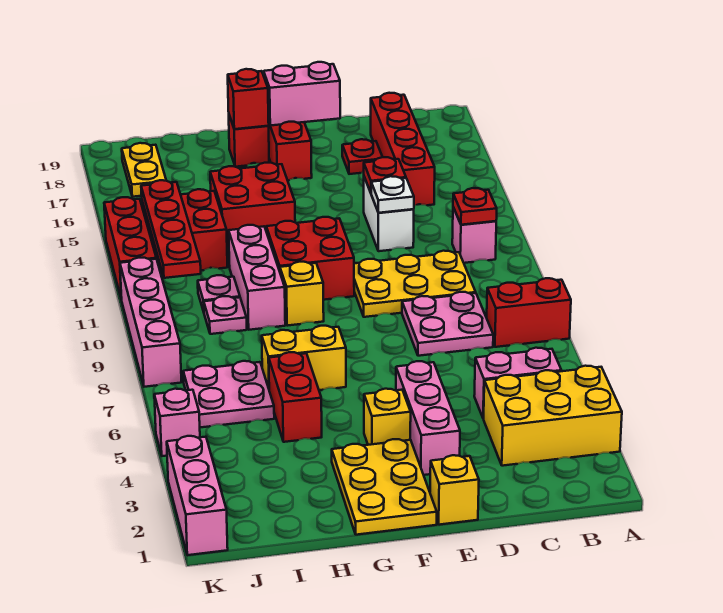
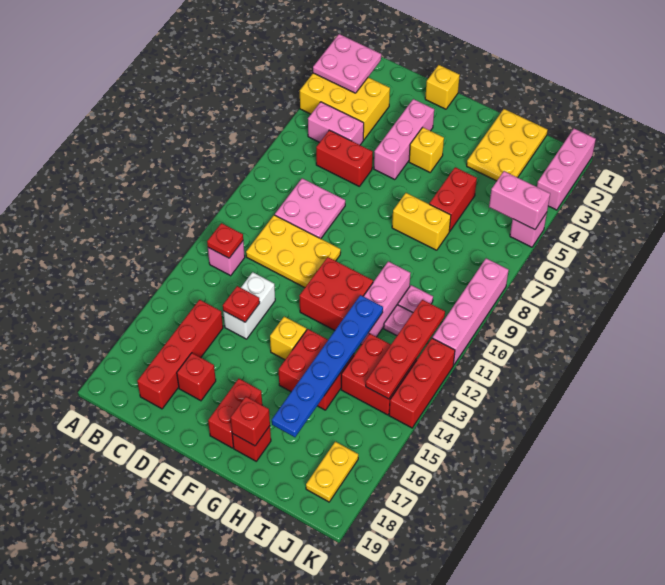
red brick A8:B8 level 1 -> red brick C6:D6 level 1
white plate D13 level 2 -> none
red plate D17 level 1 -> red brick D17 level 1
pink brick E18:F18 level 2 -> pink brick J5:K5 level 2
yellow plate F1:G3 level 1 -> yellow plate H1:I3 level 1
yellow brick G10 level 1 -> yellow brick F14 level 1
none -> blue plate H12:H17 level 2
pink plate I6:J7 level 1 -> pink plate A2:B3 level 2

